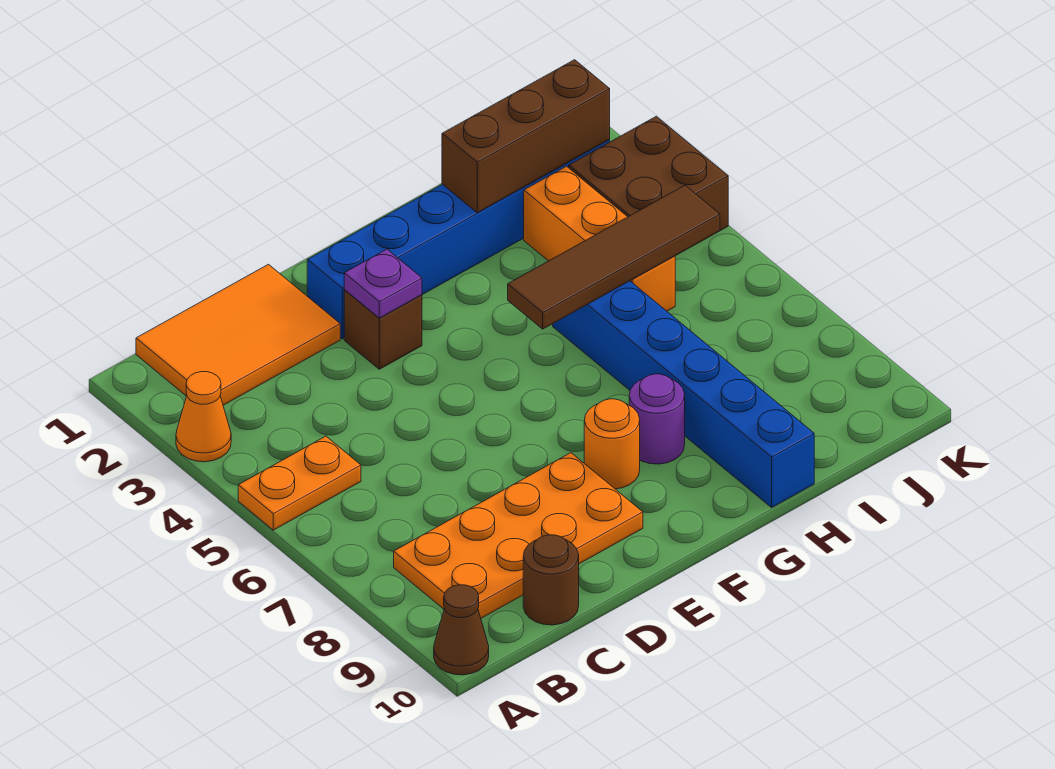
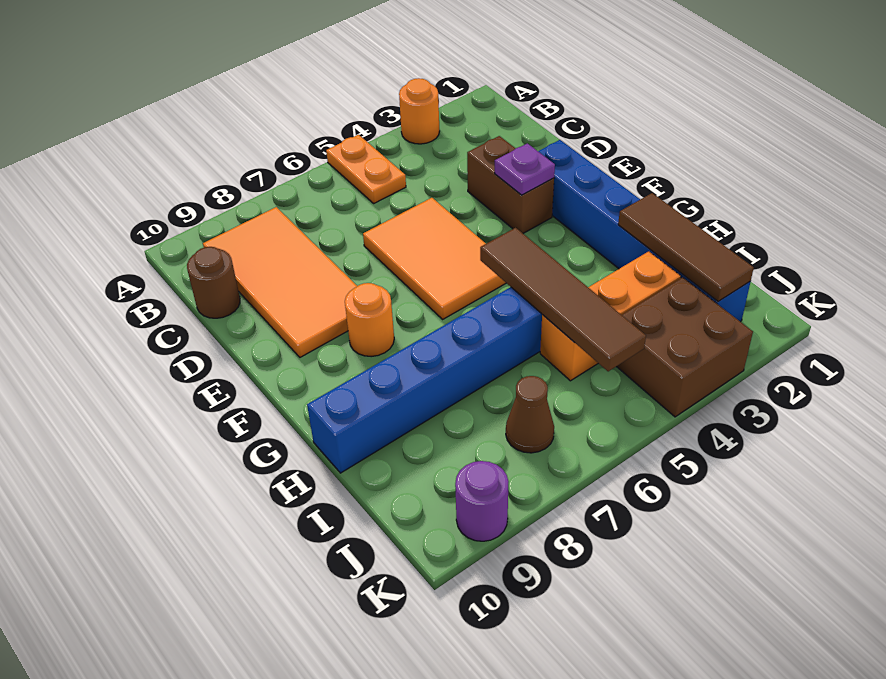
orange cone A3 level 1 -> orange round brick A3 level 1
brown cone A10 level 1 -> brown cone J7 level 1
orange tile B1:D2 level 1 -> orange tile D5:F6 level 1
orange plate B8:E9 level 1 -> orange tile B8:E9 level 1
brown brick E3 level 1 -> brown brick D3:E3 level 1
purple round brick G8 level 1 -> purple round brick K9 level 1
brown brick H2:J2 level 2 -> brown tile H2:J2 level 2

